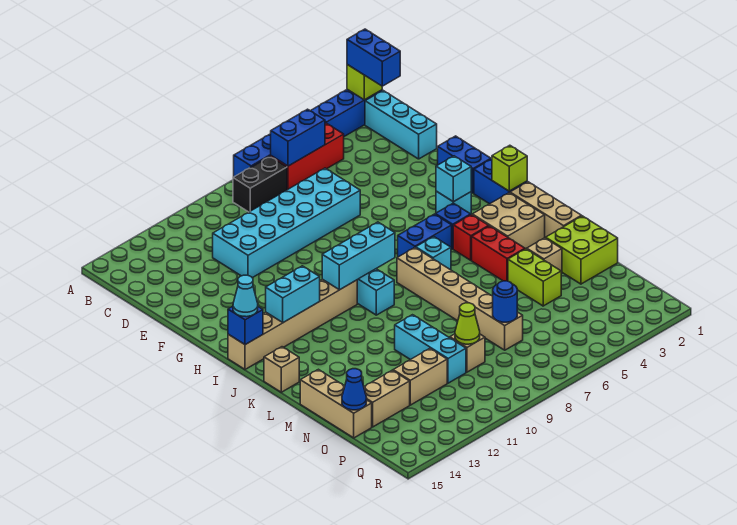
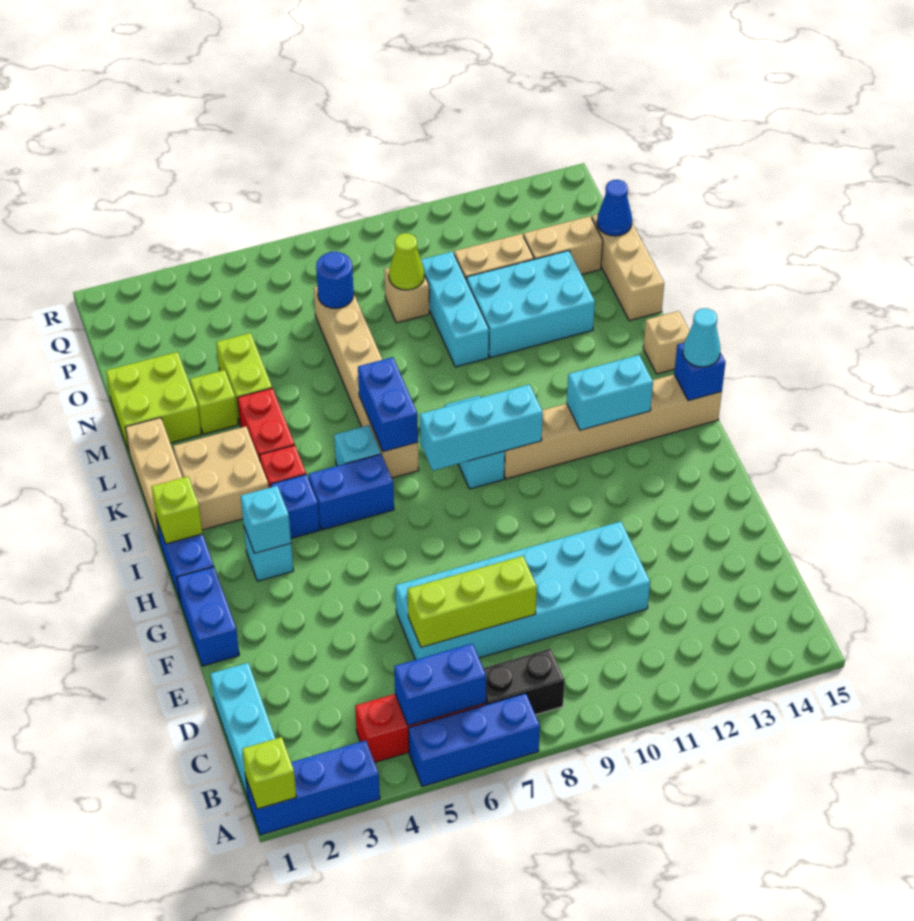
blue brick A1:B1 level 3 -> blue brick J7:K7 level 2
none -> lime brick D6:D8 level 2
tan brick M3 level 1 -> lime brick M3 level 1
none -> cyan brick M11:N13 level 1

